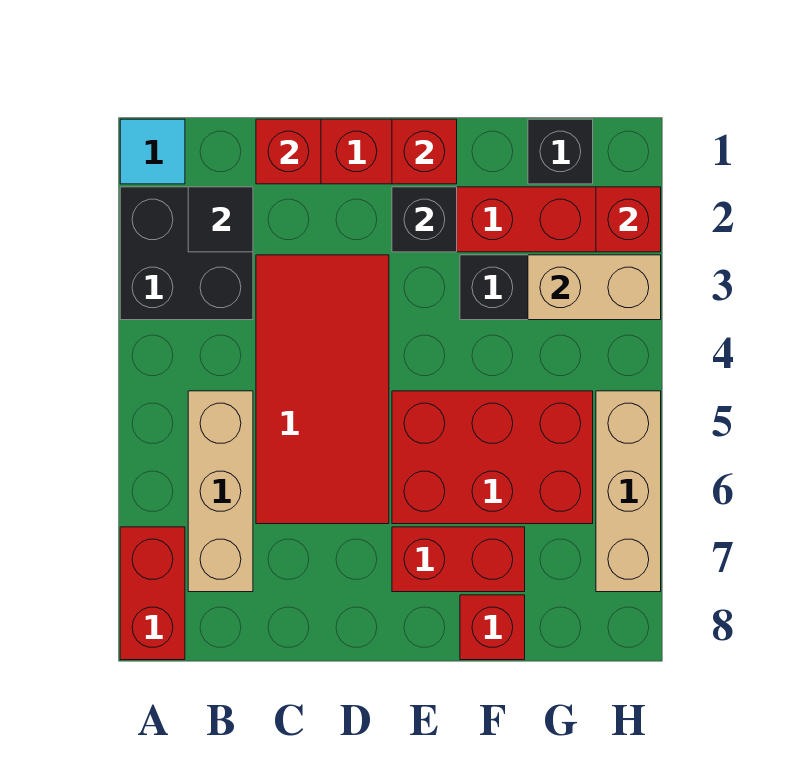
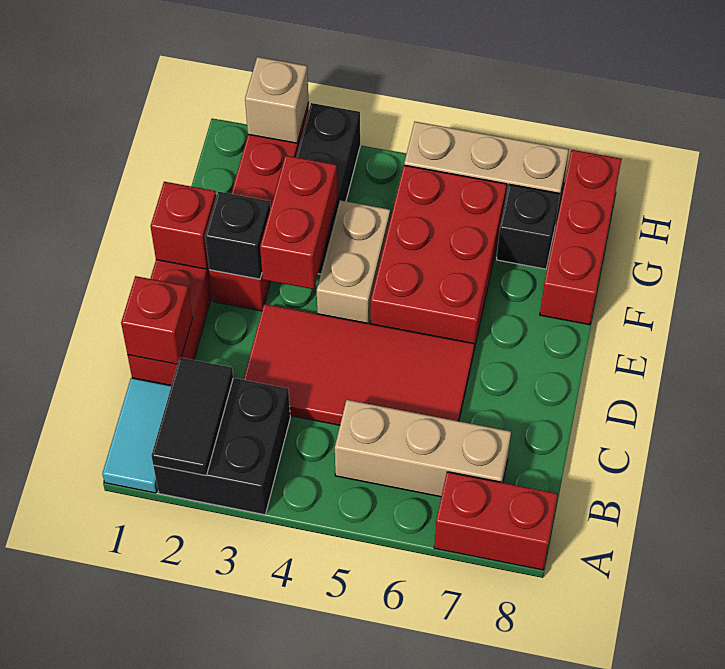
cyan tile A1 level 1 -> cyan tile A1:B1 level 1
black tile B2 level 2 -> black tile A2:B2 level 2
red brick E7:F7 level 1 -> red brick E3:F3 level 2
red brick F8 level 1 -> red brick F8:H8 level 1
black brick G1 level 1 -> black brick G7 level 1
tan brick G3:H3 level 2 -> tan brick E4:F4 level 1
red brick H2 level 2 -> tan brick H2 level 2

